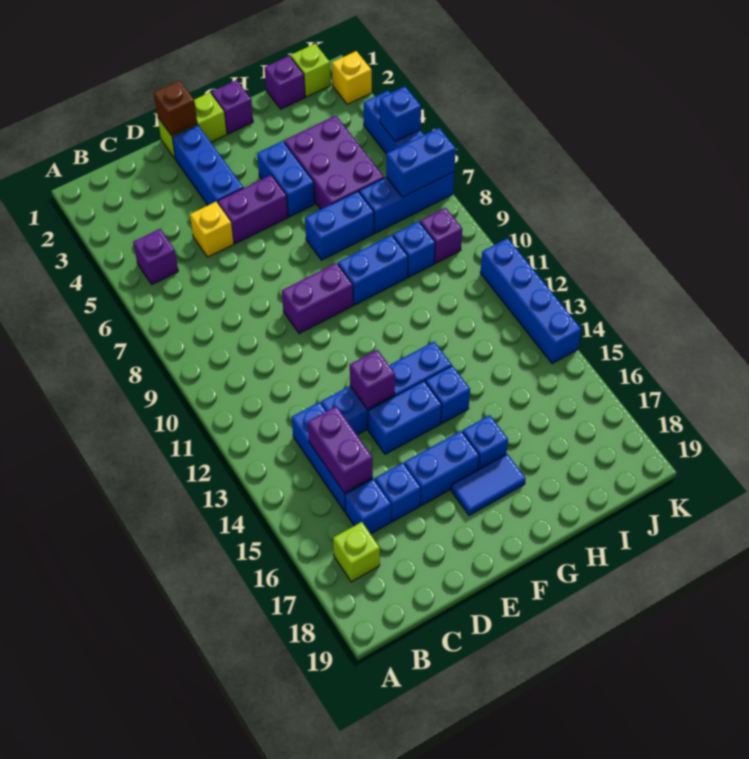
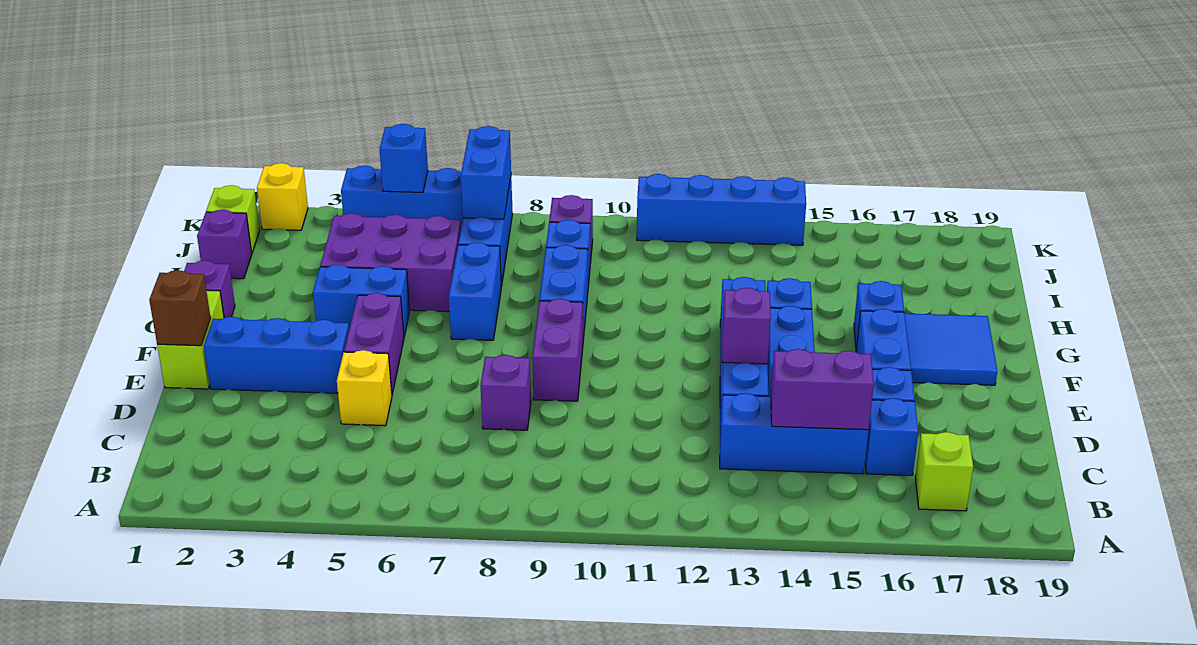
purple brick B5 level 1 -> purple brick D8 level 1
blue tile F17:G17 level 1 -> blue tile F17:G18 level 1

